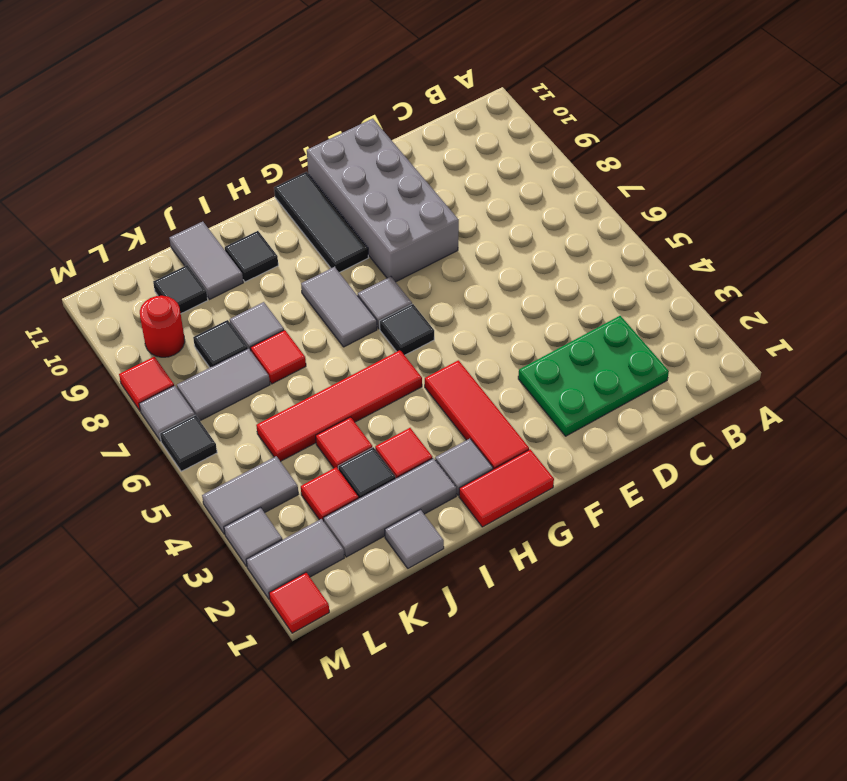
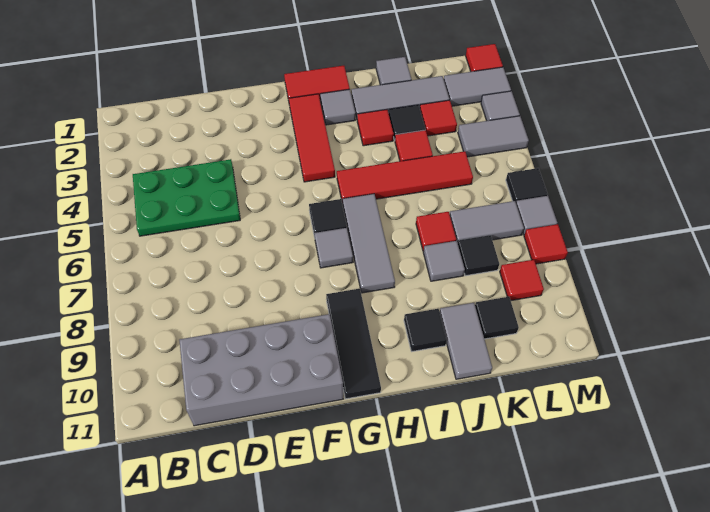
green plate C2:E3 level 1 -> green plate B4:D5 level 1
grey brick E8:F11 level 1 -> grey brick C10:F11 level 1
grey tile H7:H8 level 1 -> grey tile H6:H8 level 1
red round brick L9 level 1 -> red tile L9 level 1

